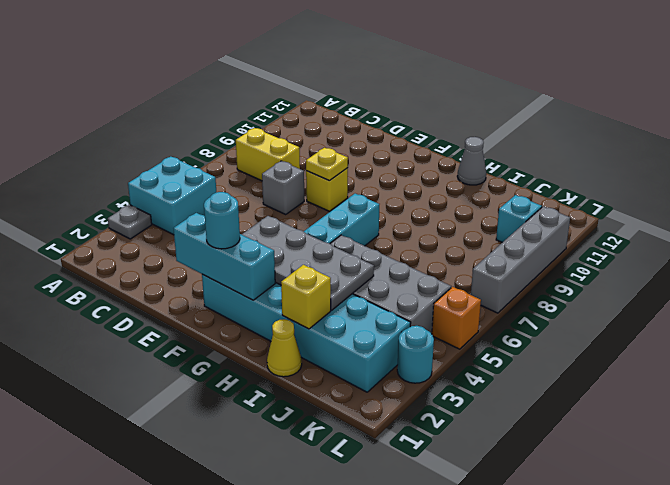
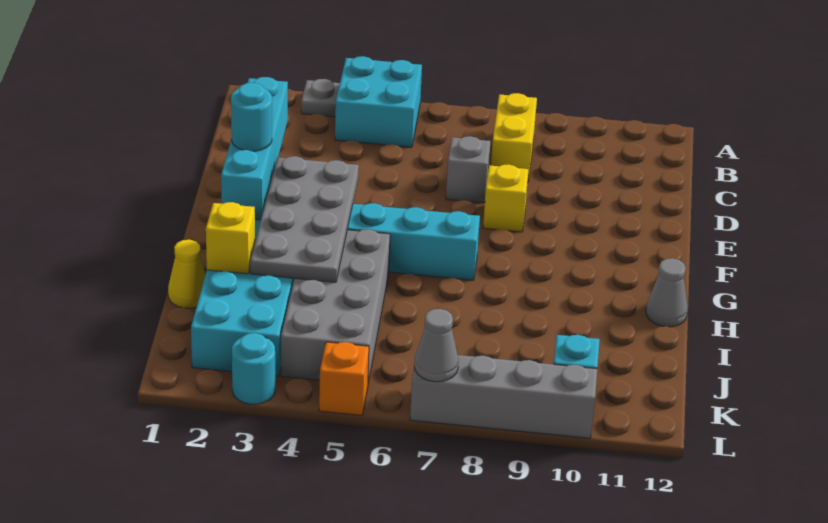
cyan brick E2:G2 level 2 -> cyan brick D2:G2 level 2
yellow plate E8 level 2 -> none
none -> grey cone L7 level 2

